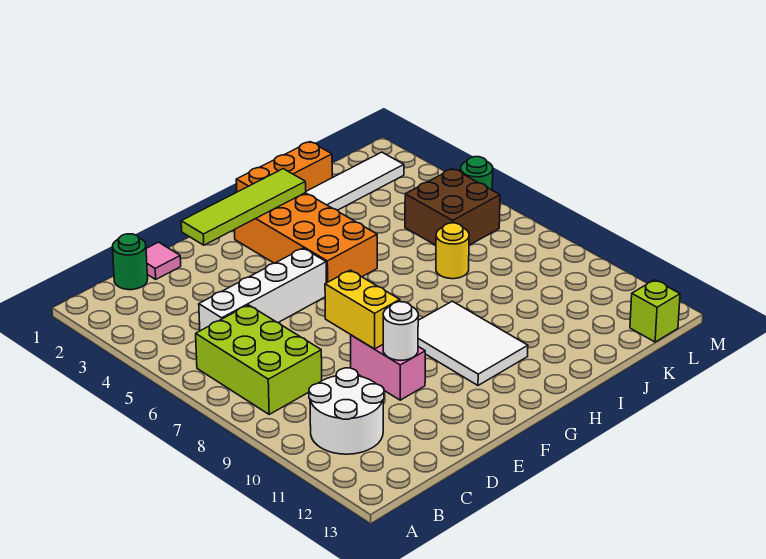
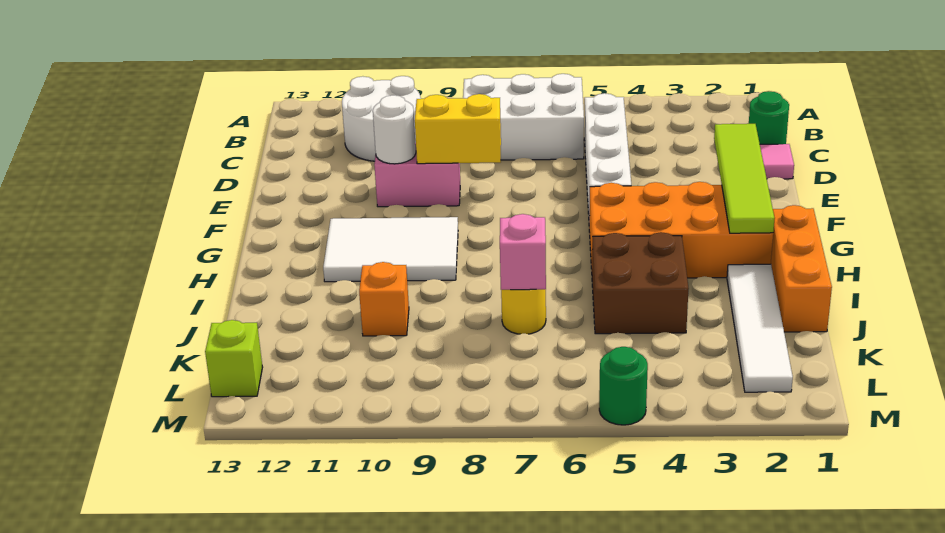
lime brick B6:C8 level 1 -> white brick B6:C8 level 1
none -> pink brick J7 level 2
none -> orange brick J10 level 1
brown brick K5:L6 level 1 -> brown brick I4:J5 level 1

